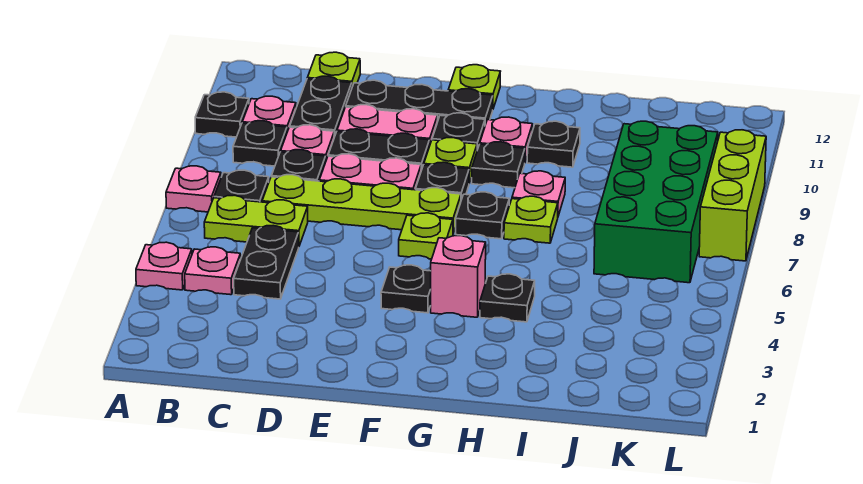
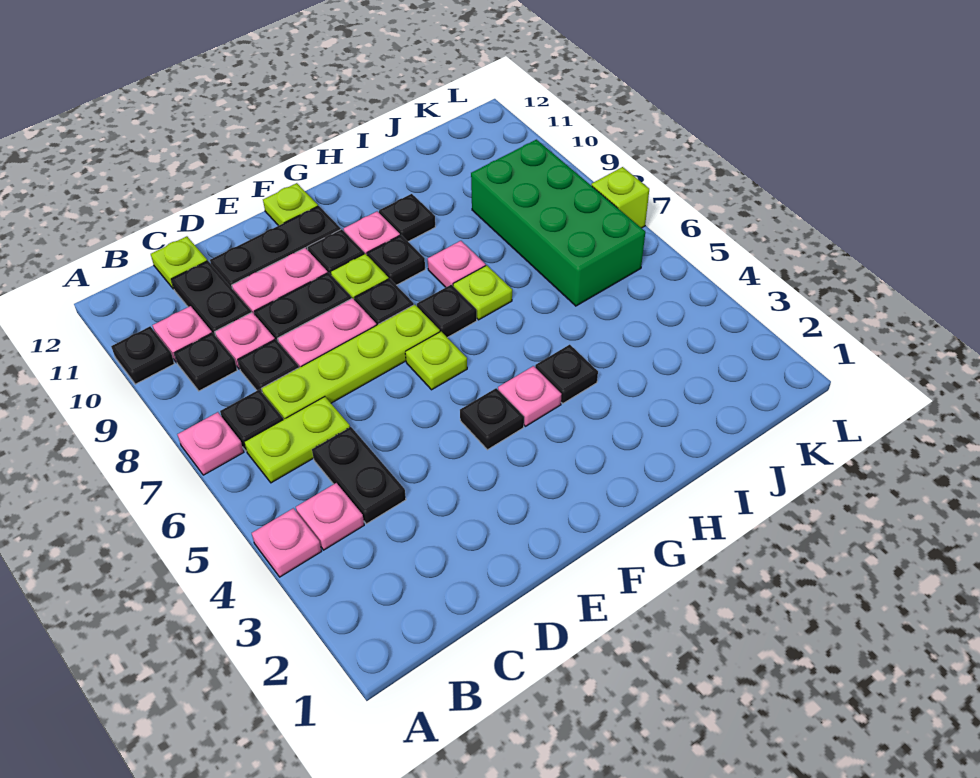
pink brick G4 level 1 -> pink plate G4 level 1
lime brick L7:L9 level 1 -> lime brick L7 level 1

